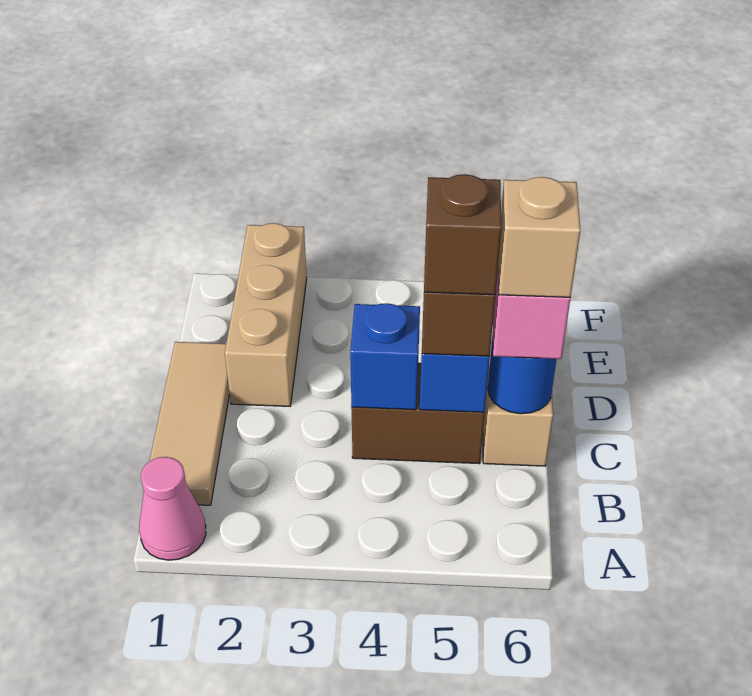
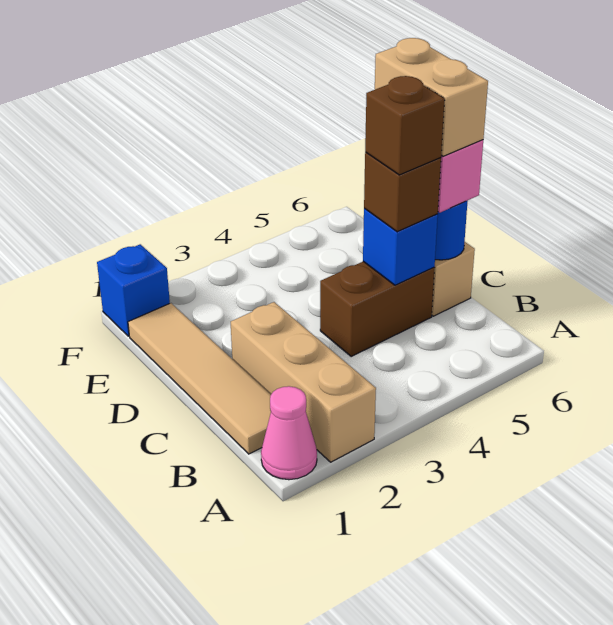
tan tile B1:D1 level 1 -> tan tile B1:E1 level 1
blue brick C4 level 2 -> blue brick F1 level 1
tan brick C6 level 4 -> tan brick C6:D6 level 4
tan brick D2:F2 level 1 -> tan brick A2:C2 level 1

